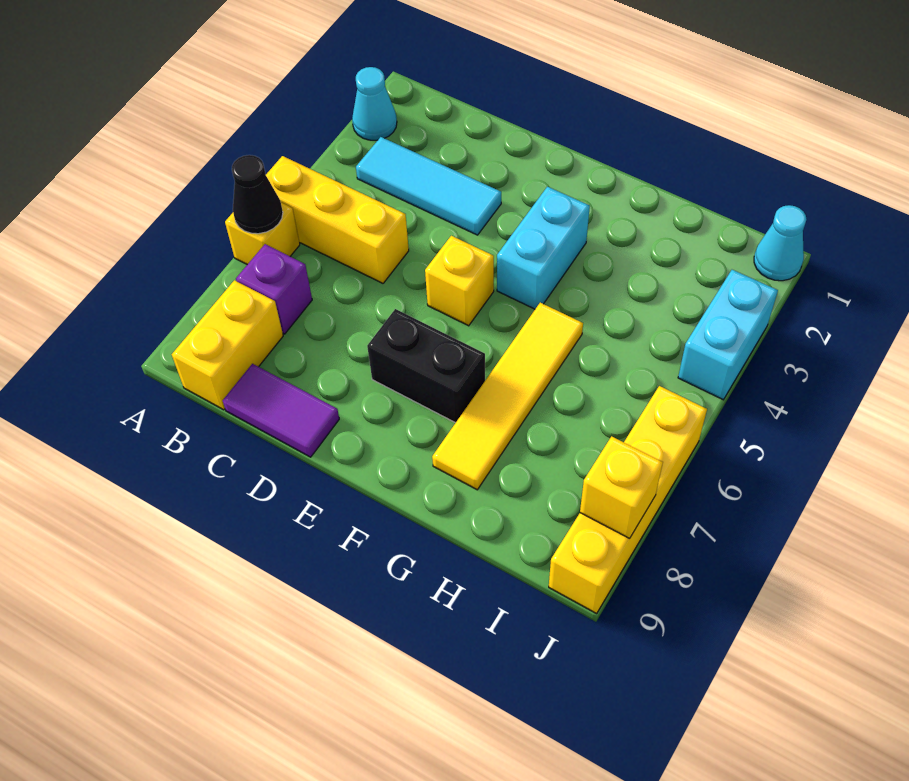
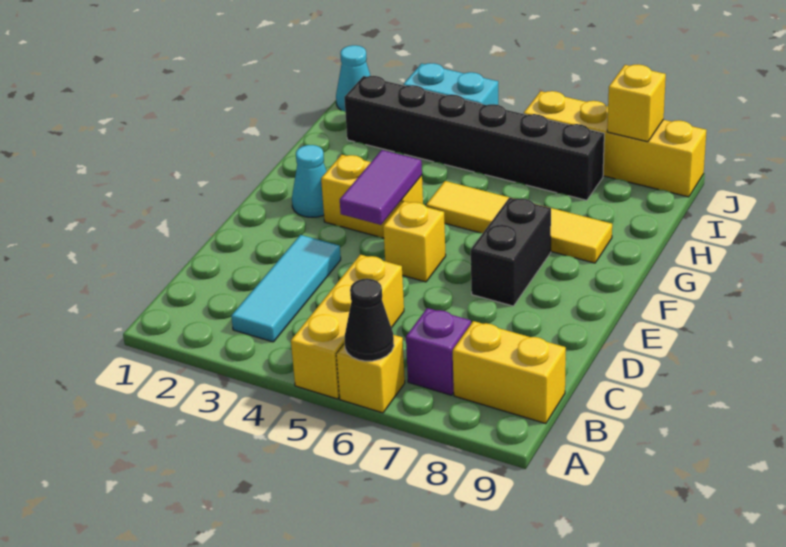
cyan cone A2 level 1 -> cyan cone F2 level 1
purple tile C9:D9 level 1 -> purple tile E4:F4 level 2
cyan brick F3:F4 level 1 -> yellow brick F3:F4 level 1
none -> black brick I2:I7 level 1

